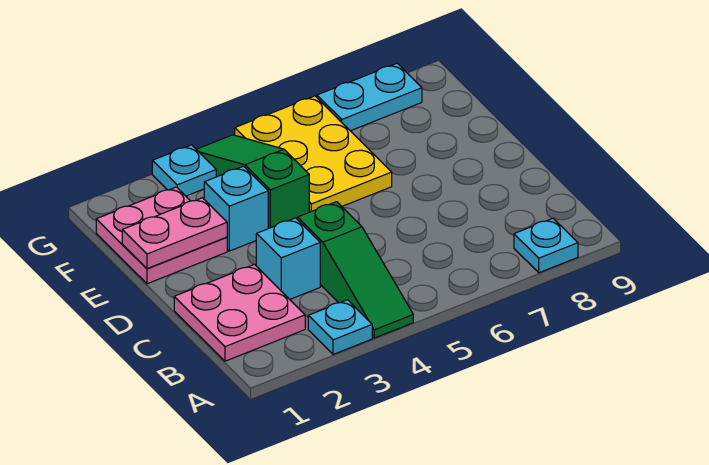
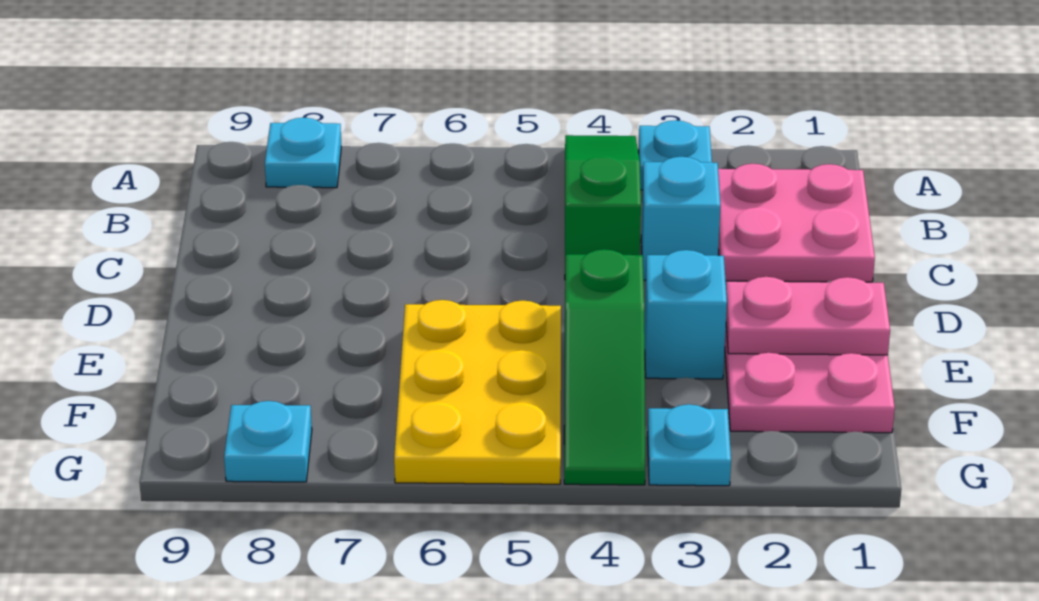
cyan plate G7:G8 level 1 -> cyan plate G8 level 1

